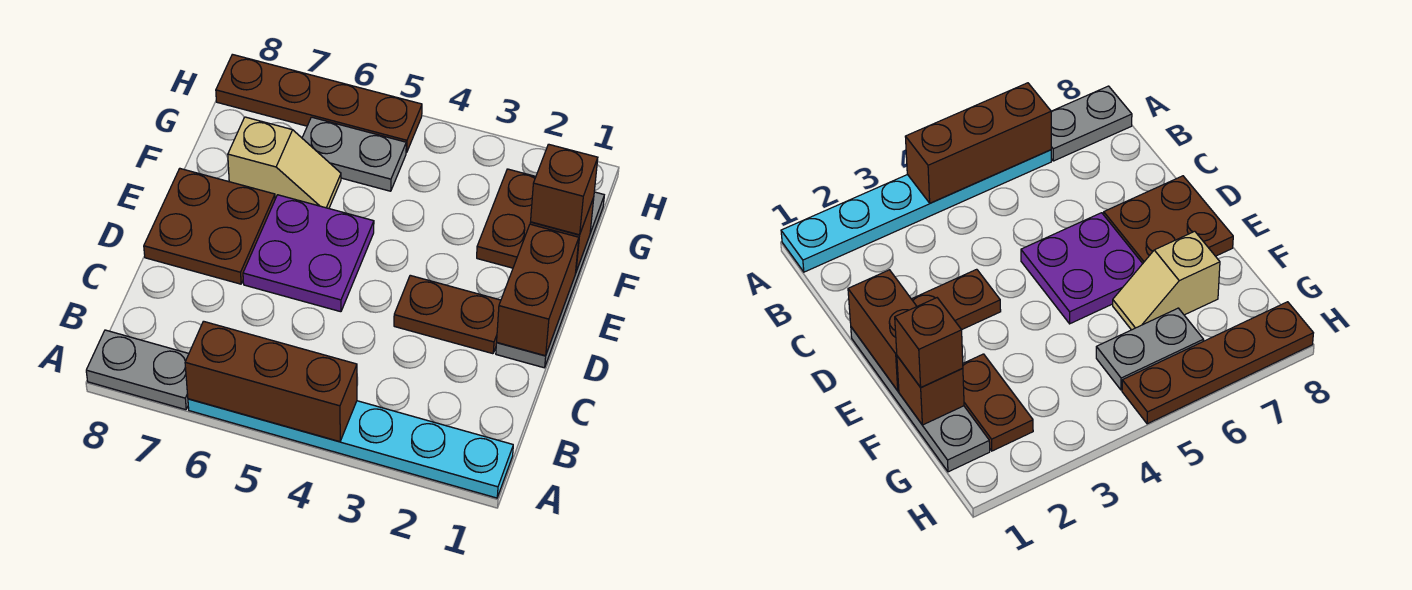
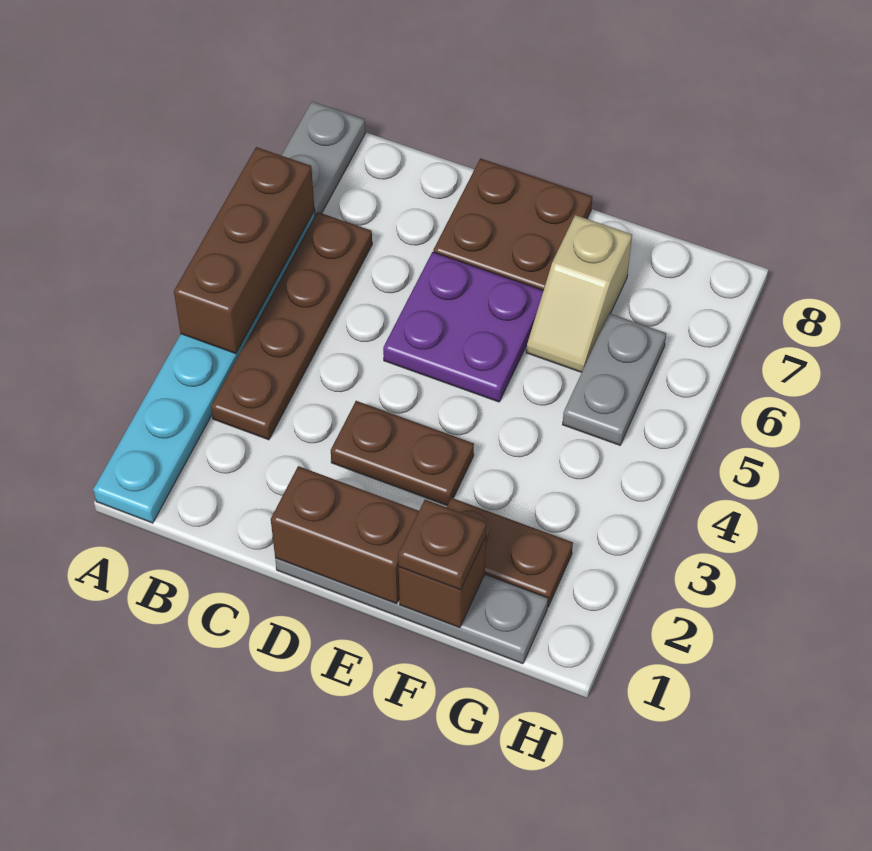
brown plate D2:D3 level 1 -> brown plate D3:E3 level 1
brown brick F1 level 3 -> brown plate F1 level 3
brown plate H5:H8 level 1 -> brown plate B3:B6 level 1

